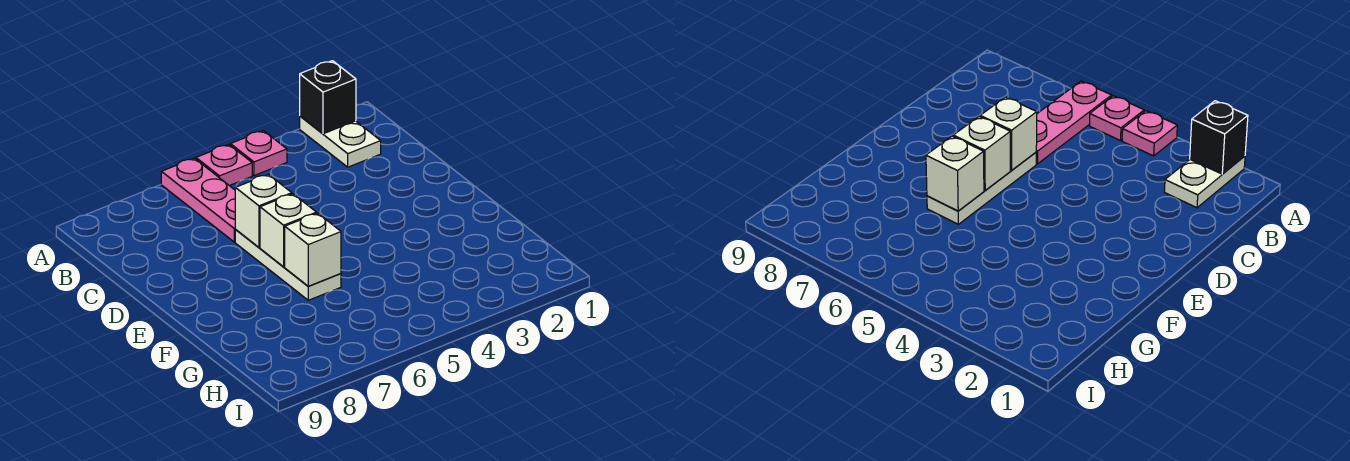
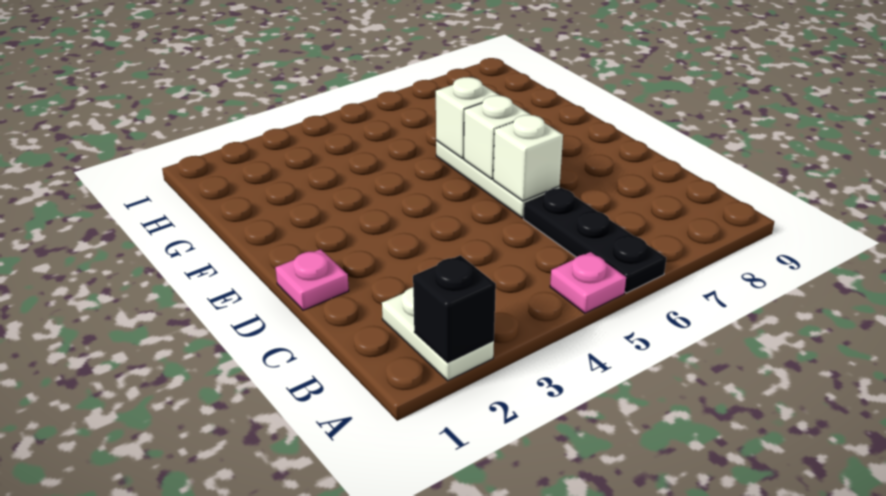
pink plate A4 level 1 -> pink plate D1 level 1
pink plate A6:C6 level 1 -> black plate A6:C6 level 1

